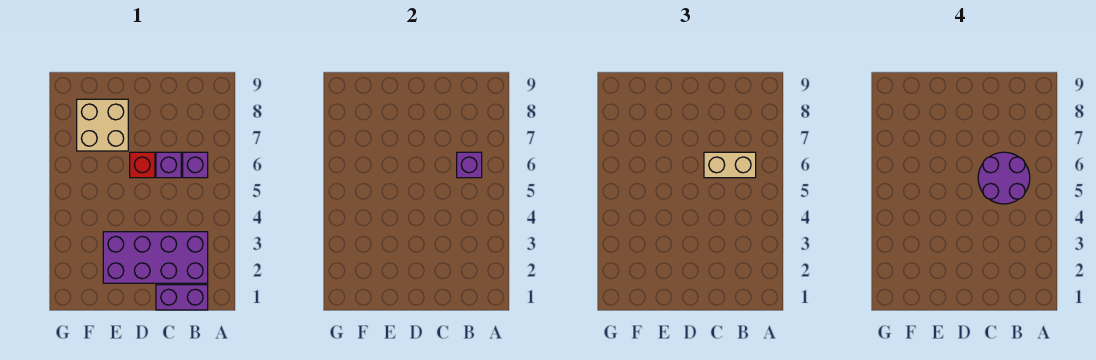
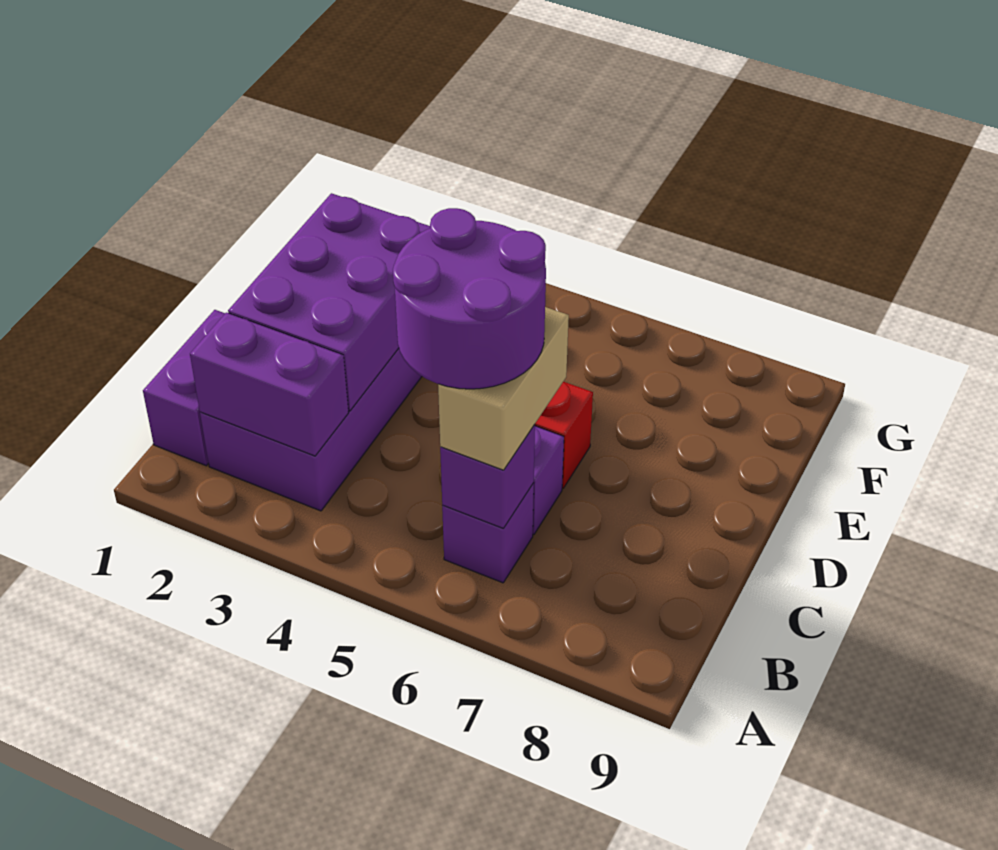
none -> purple brick B2:B3 level 2
none -> purple brick C2:E3 level 2
tan brick E7:F8 level 1 -> none

